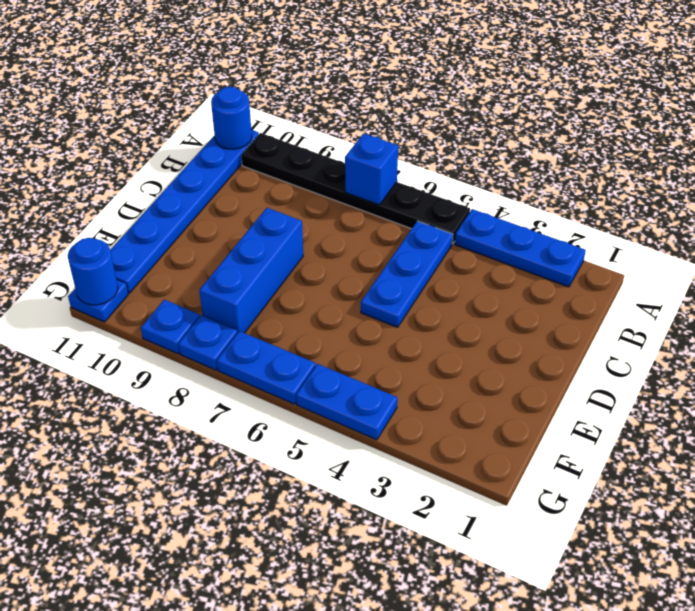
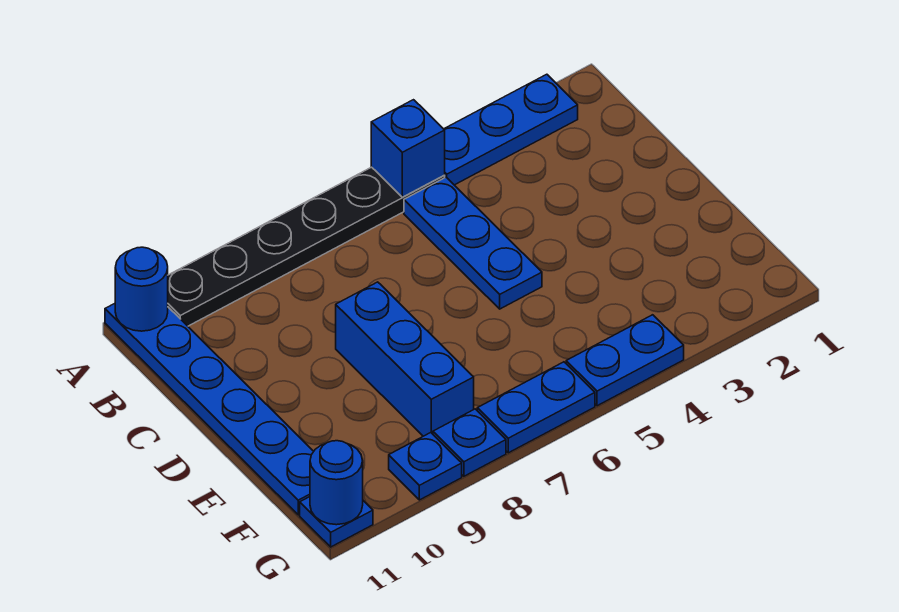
blue brick A7 level 2 -> blue brick A5 level 2

